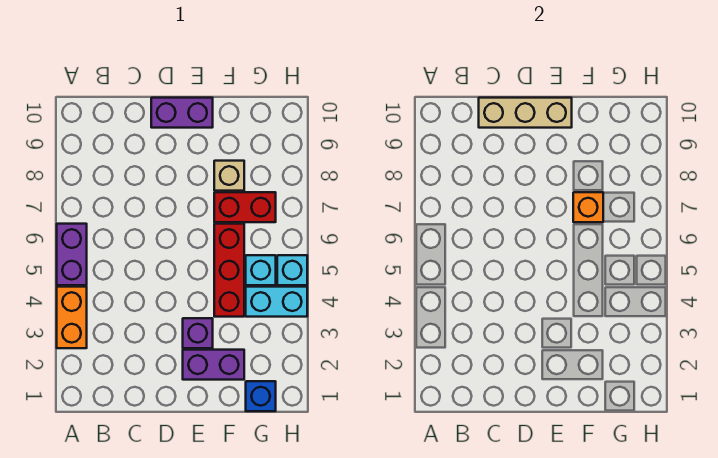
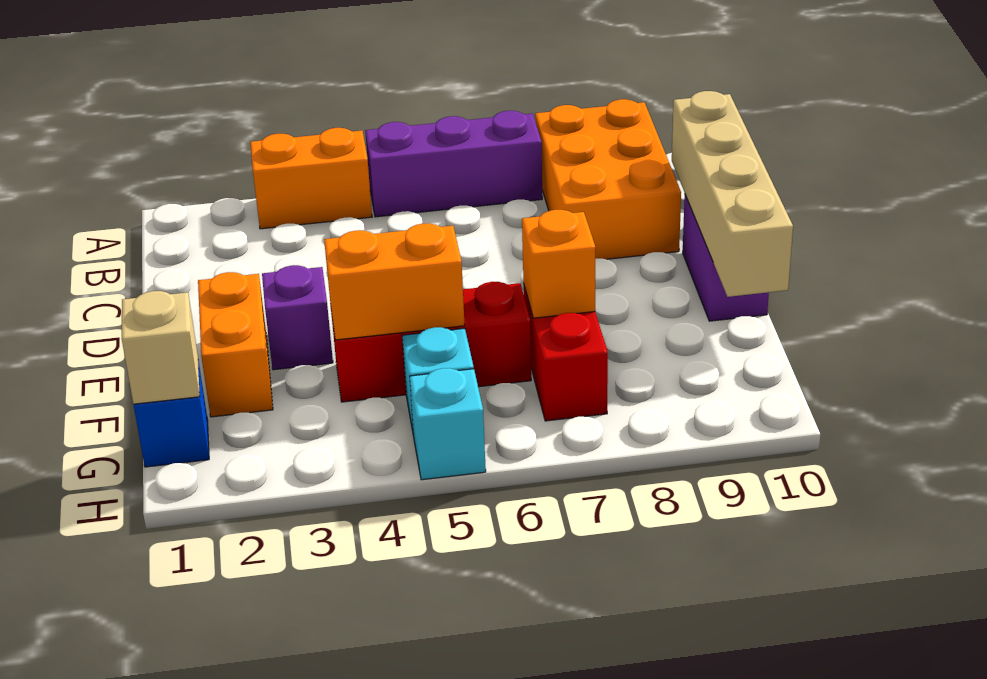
purple brick A5:A6 level 1 -> purple brick A5:A7 level 1
none -> orange brick A8:C9 level 1
tan brick C10:E10 level 2 -> tan brick C10:F10 level 2
purple brick E2:F2 level 1 -> orange brick E2:F2 level 1
none -> orange brick F4:F5 level 2
tan brick F8 level 1 -> tan brick G1 level 2
cyan brick G4:H4 level 1 -> none

